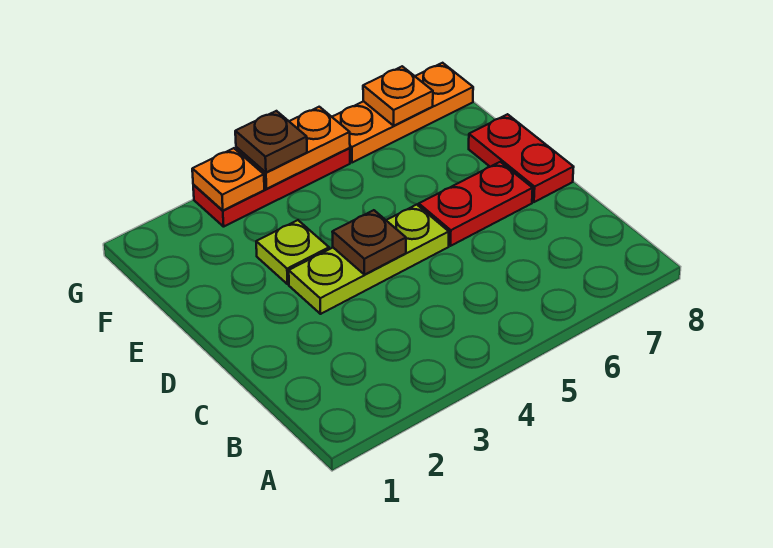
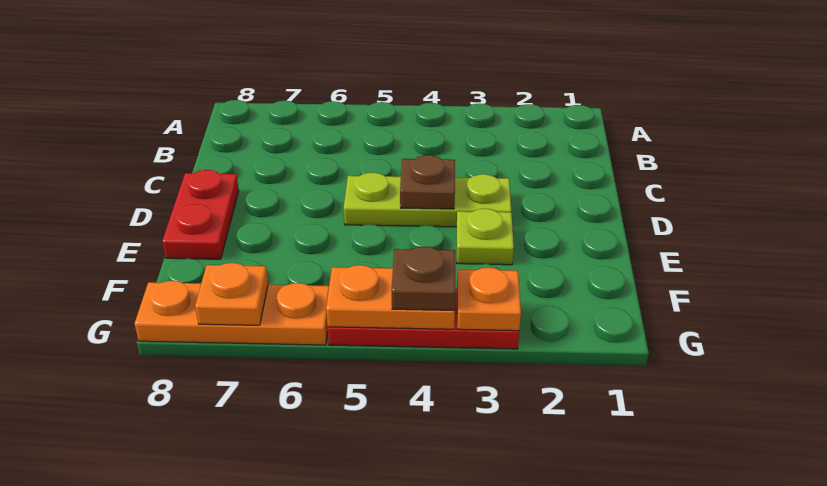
red plate D6:D7 level 1 -> none

